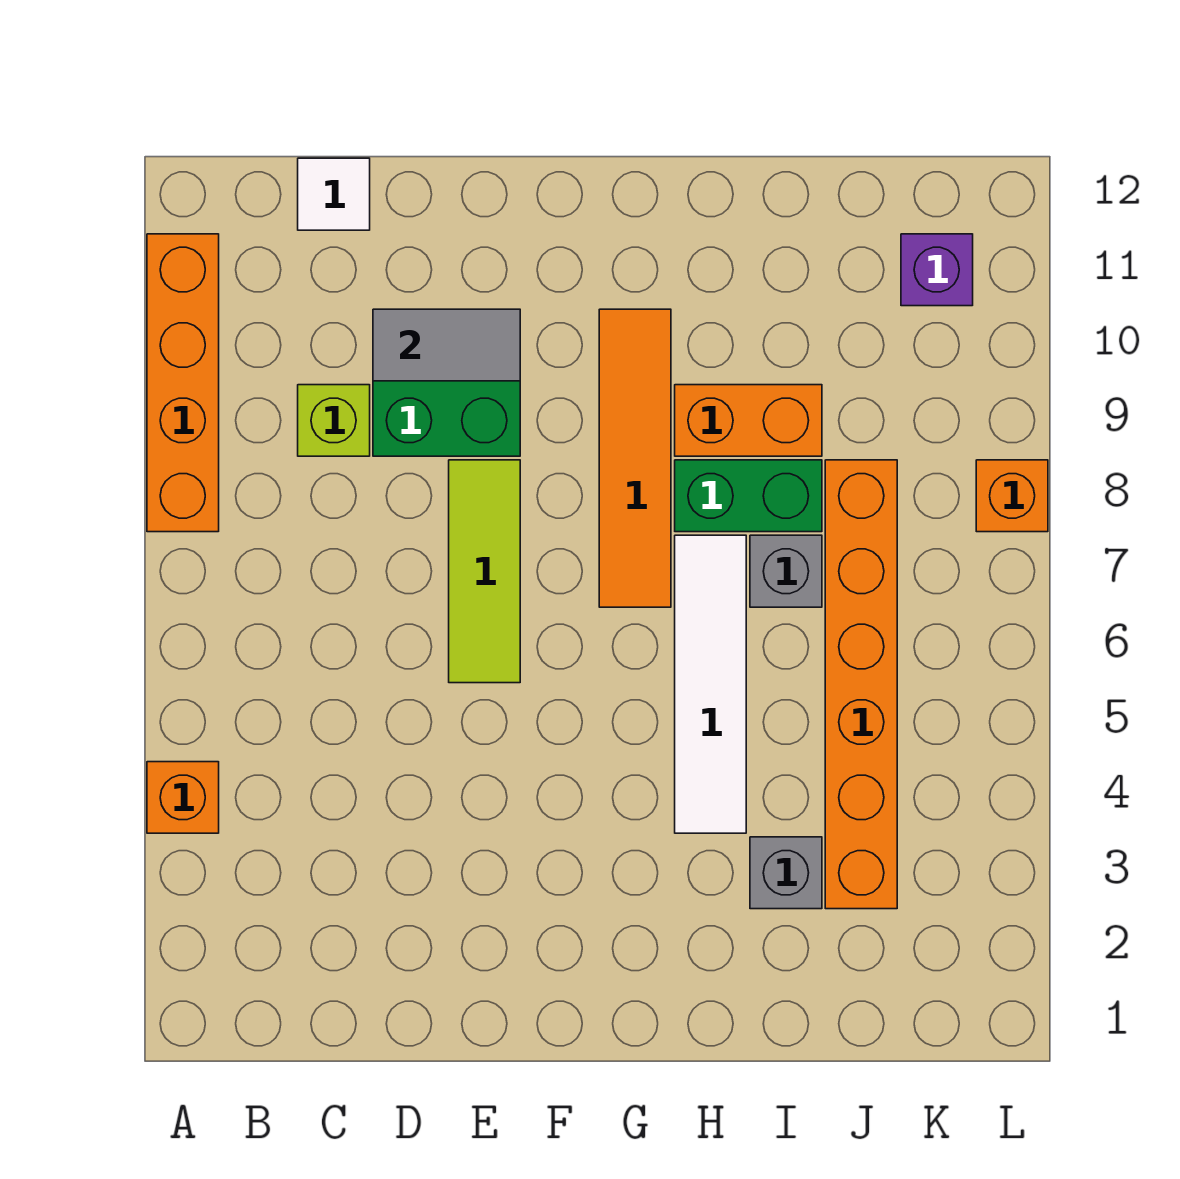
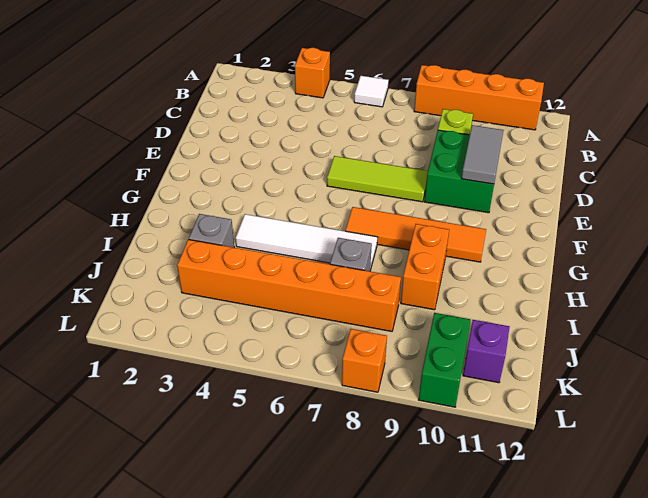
white tile C12 level 1 -> white tile A6 level 1
green brick H8:I8 level 1 -> green brick K10:L10 level 1

